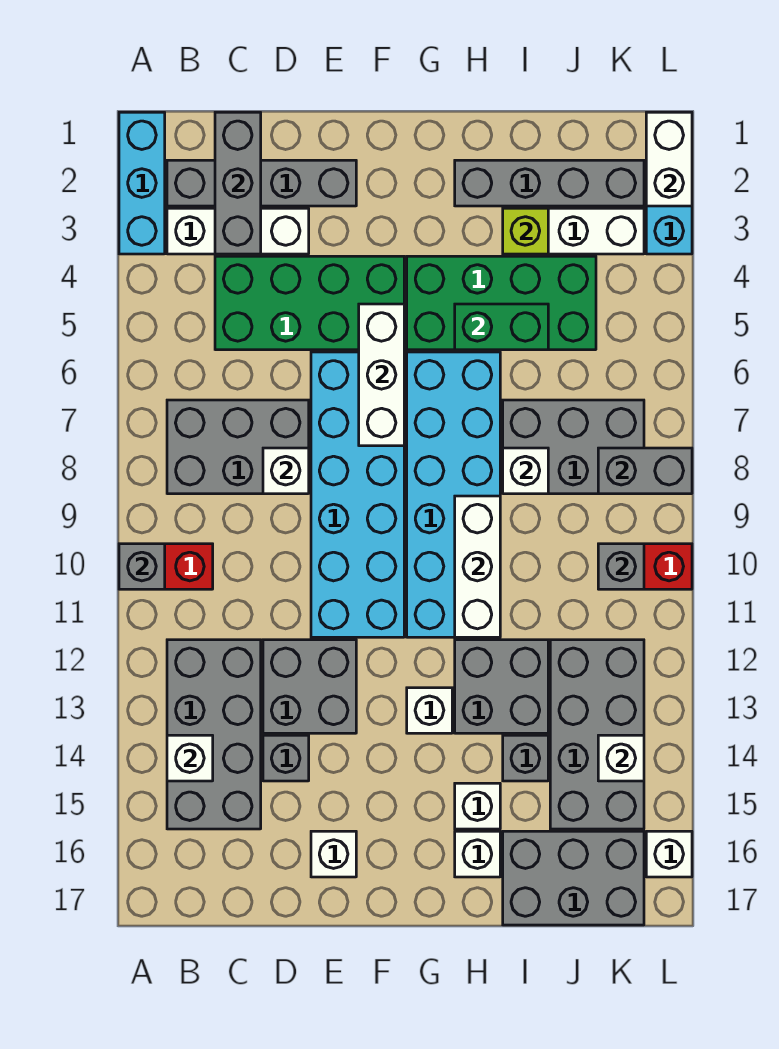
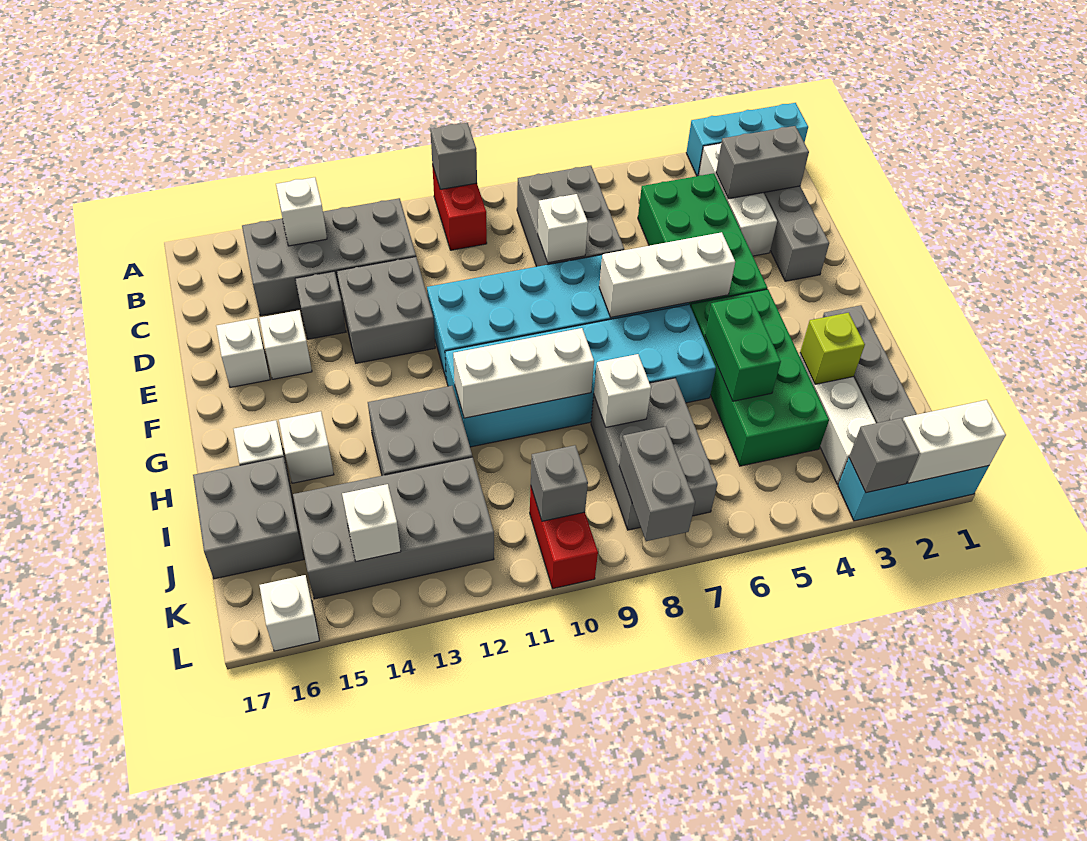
grey brick C1:C3 level 2 -> grey brick C2:C3 level 2
white brick G13 level 1 -> white brick E15 level 1
grey brick I14 level 1 -> grey brick L3 level 2
grey brick I16:K17 level 1 -> grey brick I16:J17 level 1

